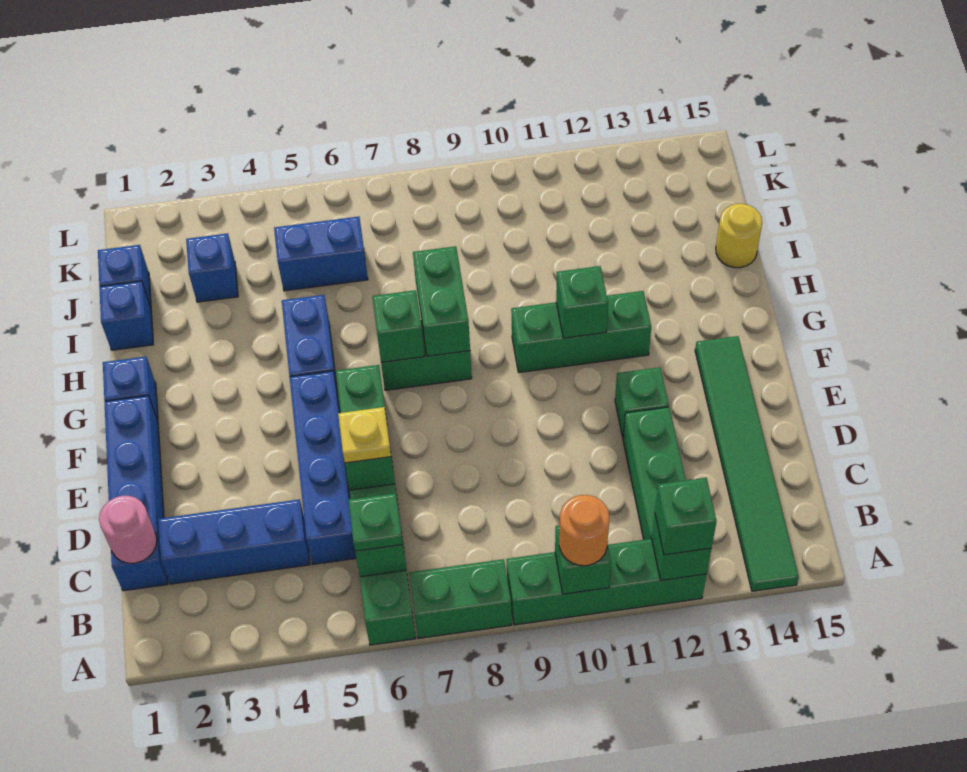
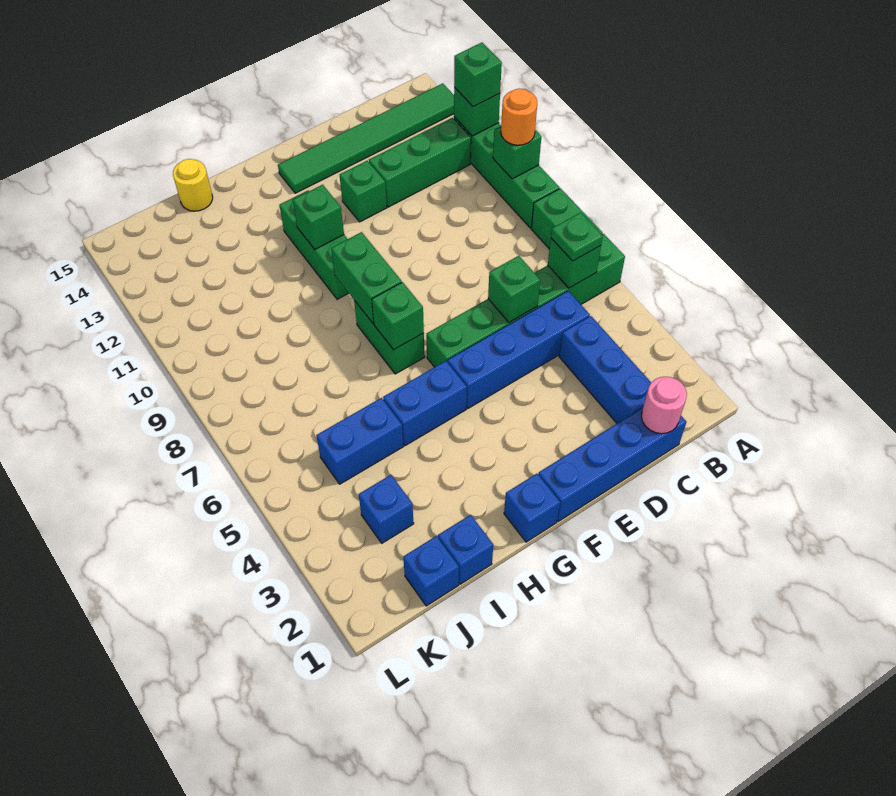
yellow plate D6 level 3 -> none
green brick G8:H8 level 2 -> green brick G8:G9 level 2
blue brick J5:J6 level 1 -> blue brick I5:J5 level 1

